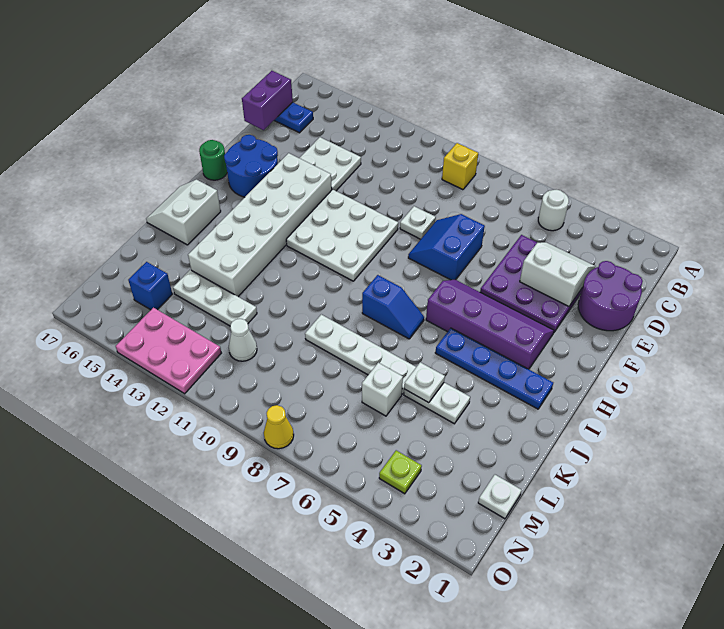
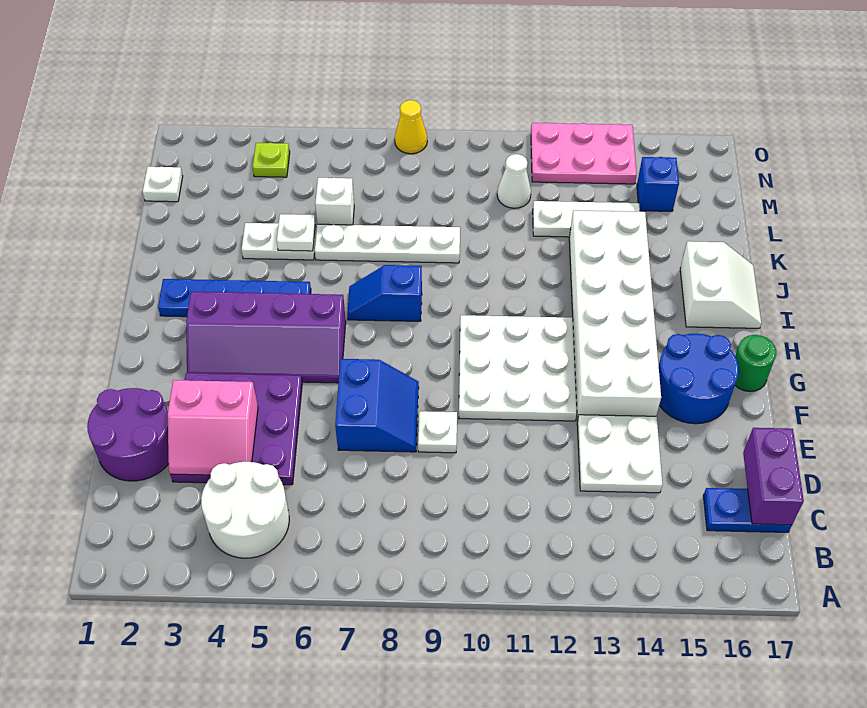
white round brick B5 level 1 -> white round brick B4:C5 level 1
yellow brick B9 level 1 -> none
white slope D3:E4 level 2 top E -> pink slope D3:E4 level 2 top E

